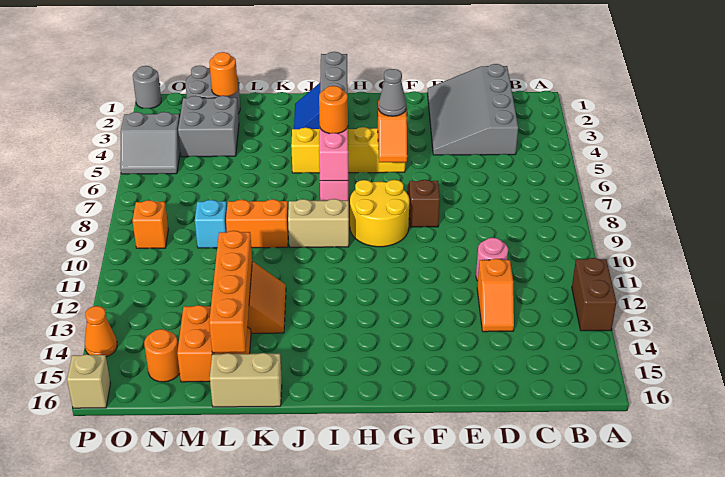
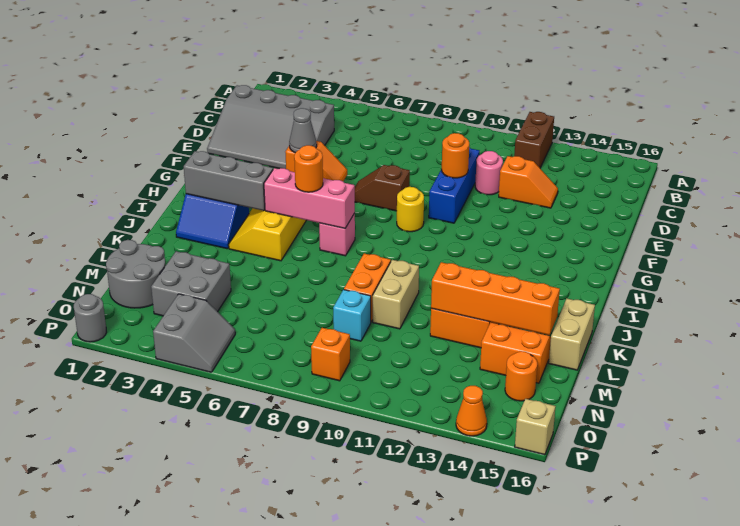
brown brick A12:A13 level 1 -> brown brick A12:B12 level 1
none -> blue brick D10:F10 level 1
yellow round brick G8:H9 level 1 -> yellow round brick G9 level 1
tan brick I9:J9 level 1 -> tan brick K10:L10 level 1
orange round brick M2 level 2 -> orange round brick E10 level 2

